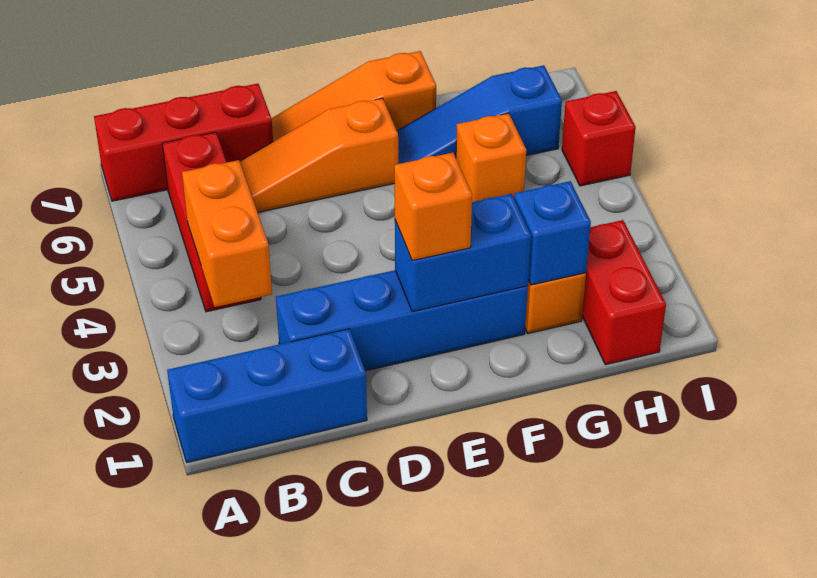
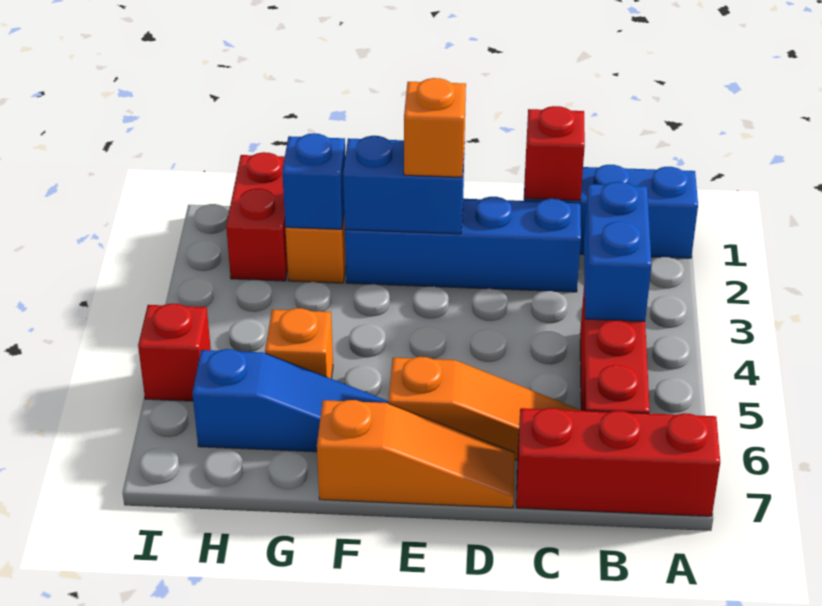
orange brick B3:B4 level 2 -> blue brick B3:B4 level 2
none -> red brick C1 level 2

